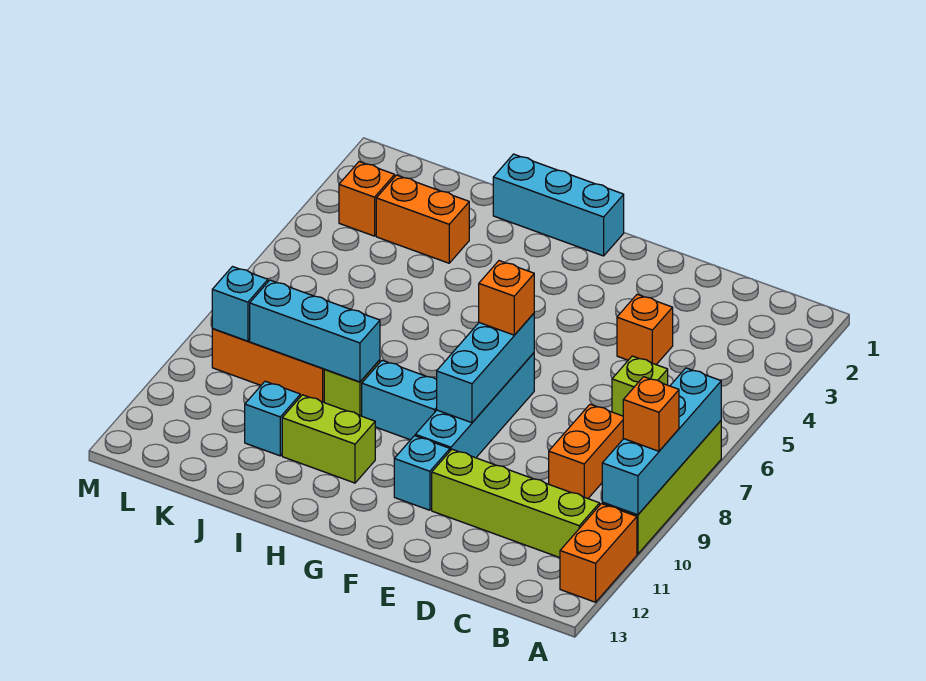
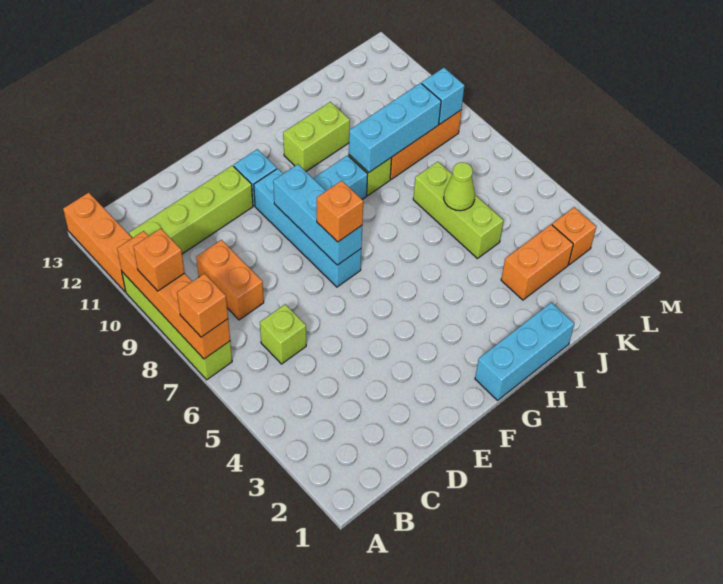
cyan brick A7:A10 level 2 -> orange brick A7:A10 level 2
orange brick A11:A12 level 1 -> orange brick A11:A13 level 1
orange brick D4 level 1 -> orange brick A7 level 3
none -> lime brick J5:J7 level 1
none -> lime cone J6 level 2
cyan brick J11 level 1 -> none

